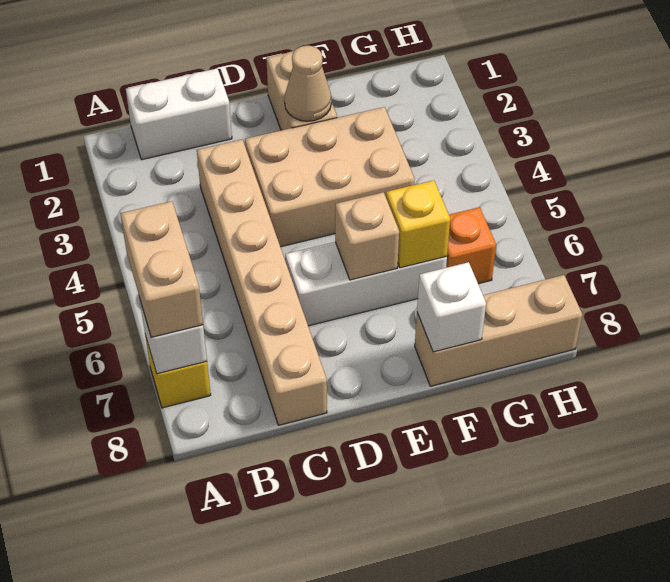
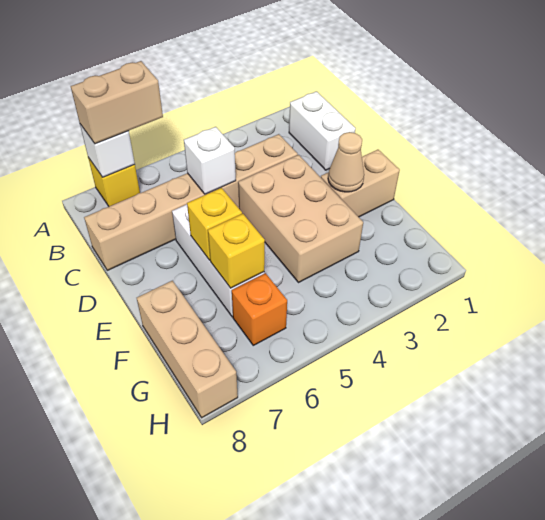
tan brick E6 level 2 -> yellow brick E6 level 2
white brick F8 level 2 -> white brick C5 level 2

